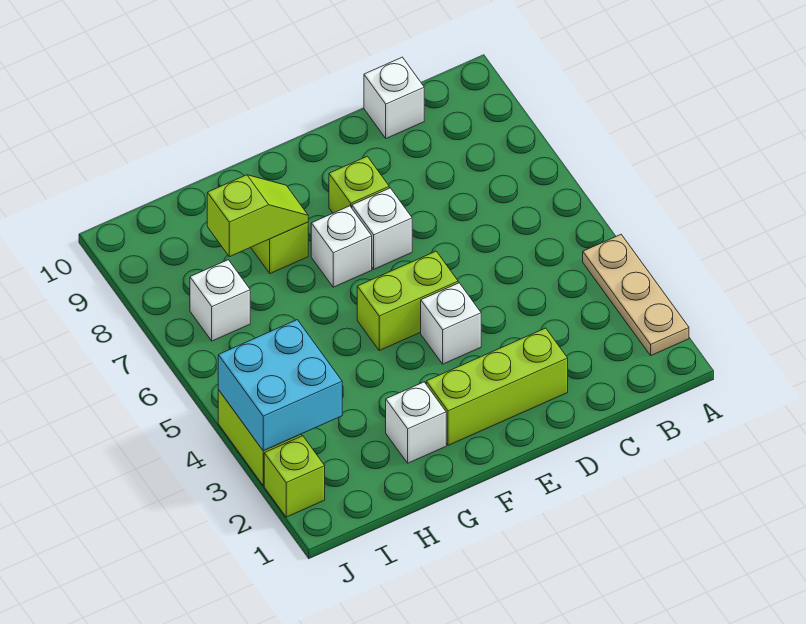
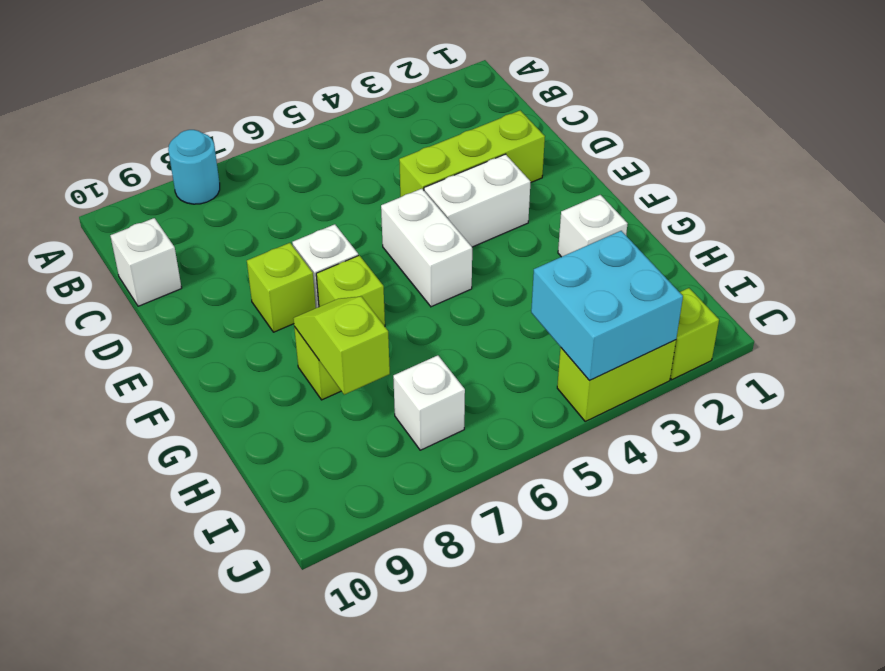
tan plate A2:A4 level 1 -> none
none -> cyan round brick A8 level 1
lime brick D2:F2 level 1 -> lime brick D2:D4 level 1
white brick E4 level 1 -> white brick E3:E4 level 1
lime brick E5:F5 level 1 -> white brick E5:F5 level 1
white brick F7 level 1 -> lime brick F7 level 1

